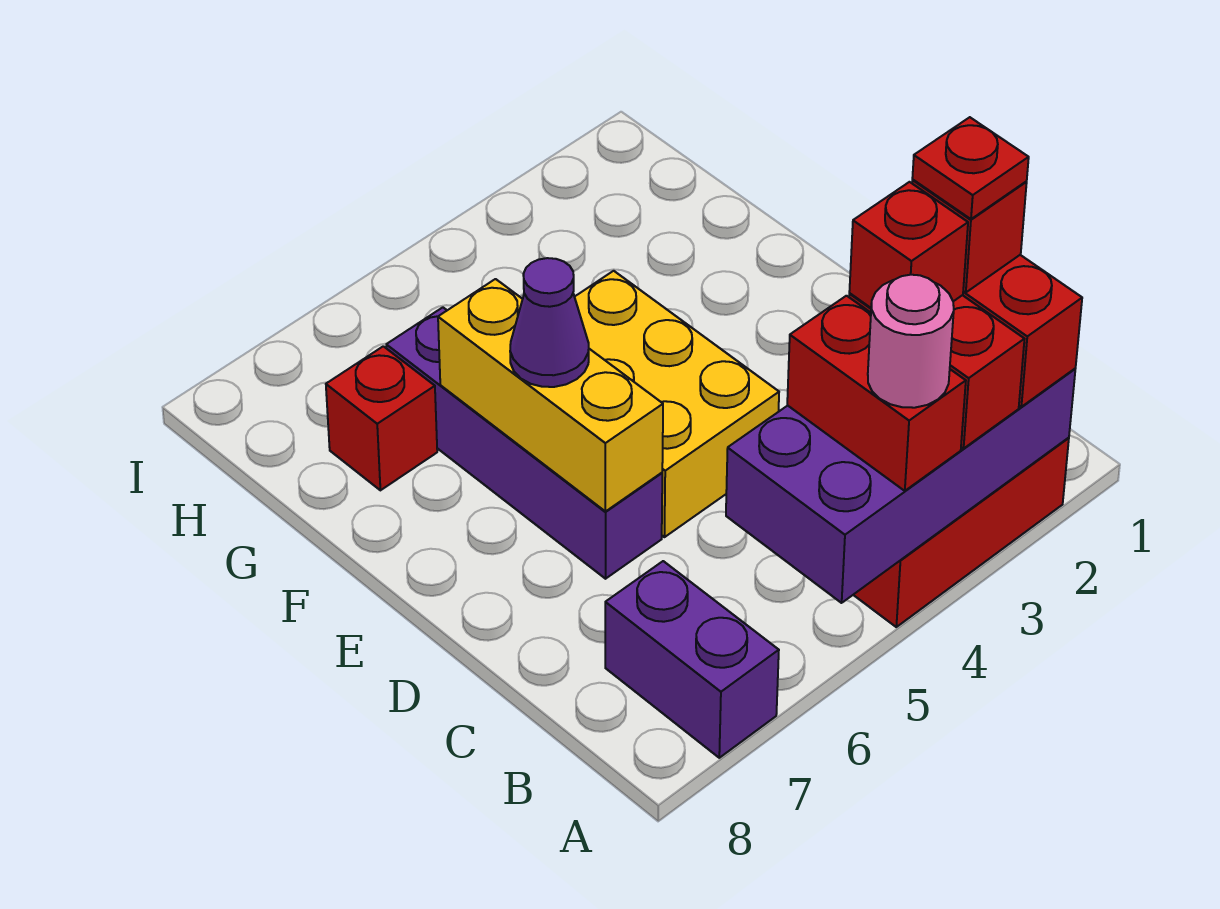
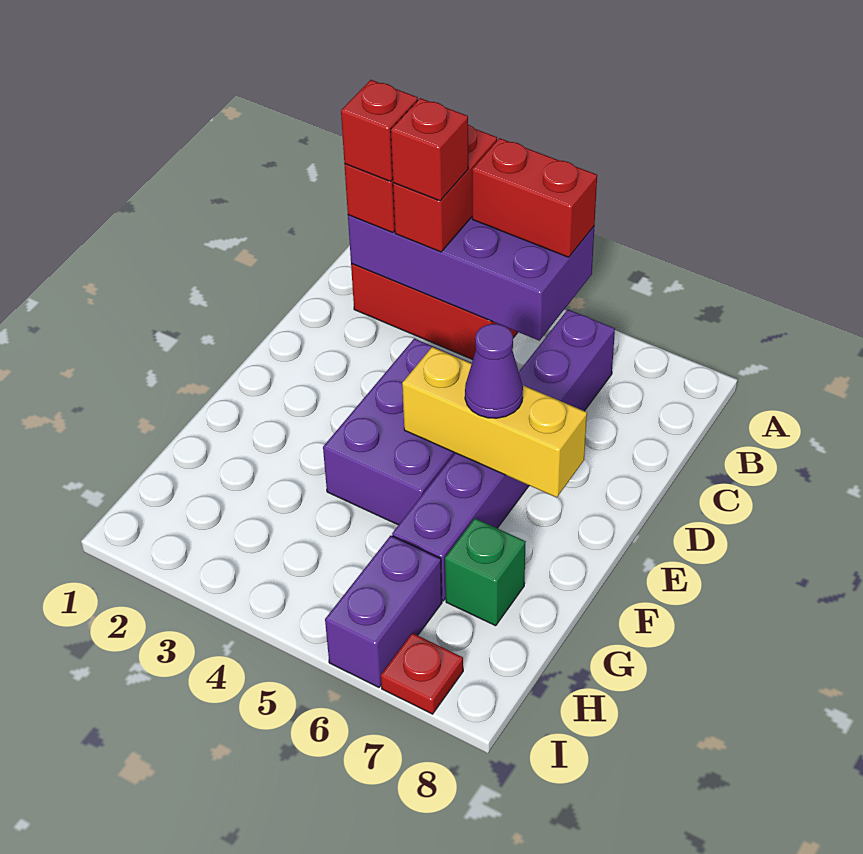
red brick A4:B4 level 3 -> red brick A4:A5 level 3
pink round brick A4 level 4 -> none
purple brick A7:B7 level 1 -> purple brick H6:I6 level 1
red plate B2 level 5 -> red plate I7 level 1
yellow brick D4:F5 level 1 -> purple brick D4:F5 level 1
purple brick D6:G6 level 1 -> purple brick B6:G6 level 1
yellow brick D6:F6 level 2 -> yellow brick E5:E7 level 2
red brick G7 level 1 -> green brick G7 level 1

